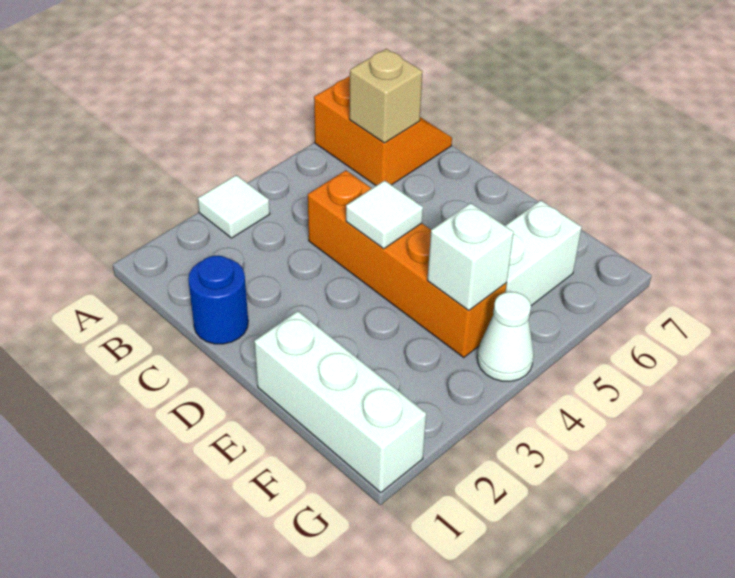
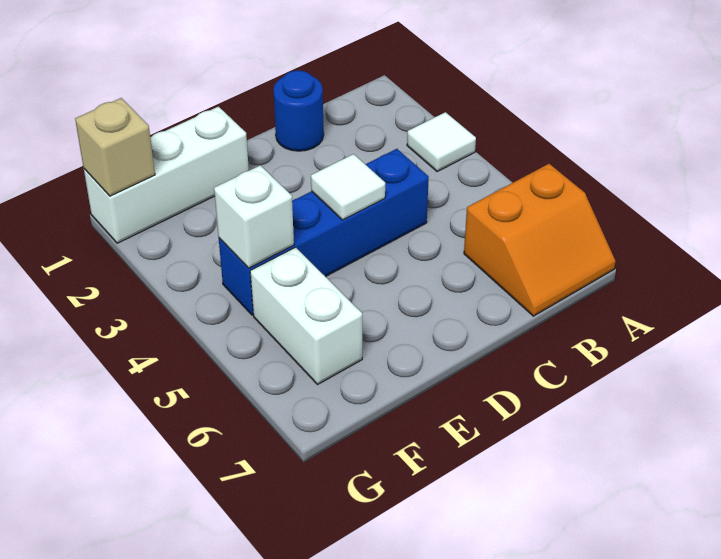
tan brick B6 level 2 -> tan brick G1 level 2
orange brick C4:F4 level 1 -> blue brick C4:F4 level 1
white cone G4 level 1 -> none

